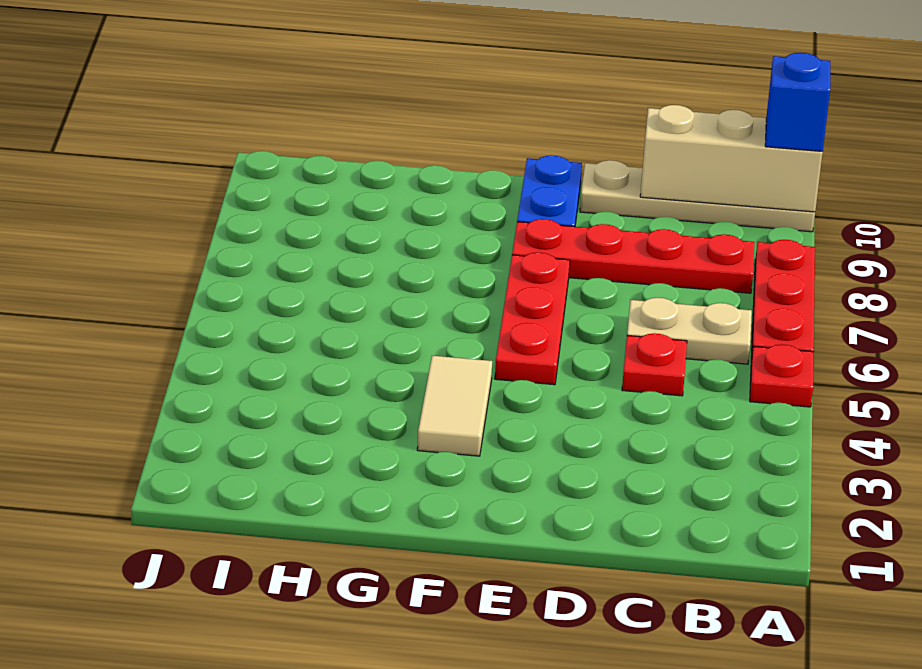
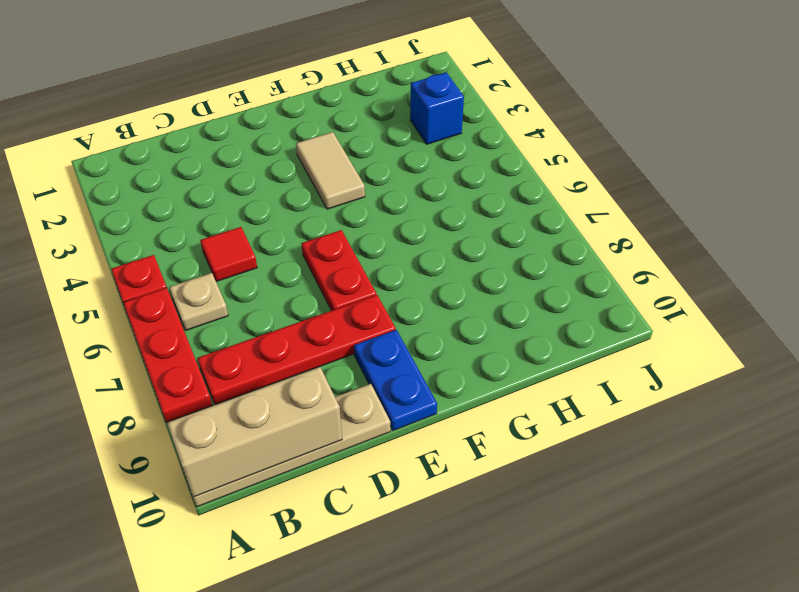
blue brick A10 level 3 -> blue brick I3 level 1
tan plate B6:C6 level 1 -> tan plate B6 level 1
red plate C5 level 1 -> red tile C5 level 1
red plate E5:E7 level 1 -> red plate E6:E7 level 1

